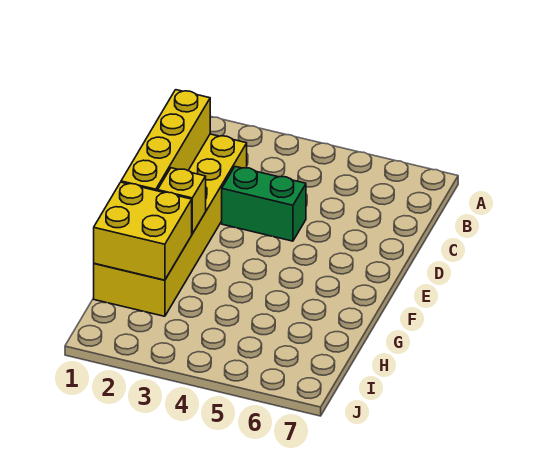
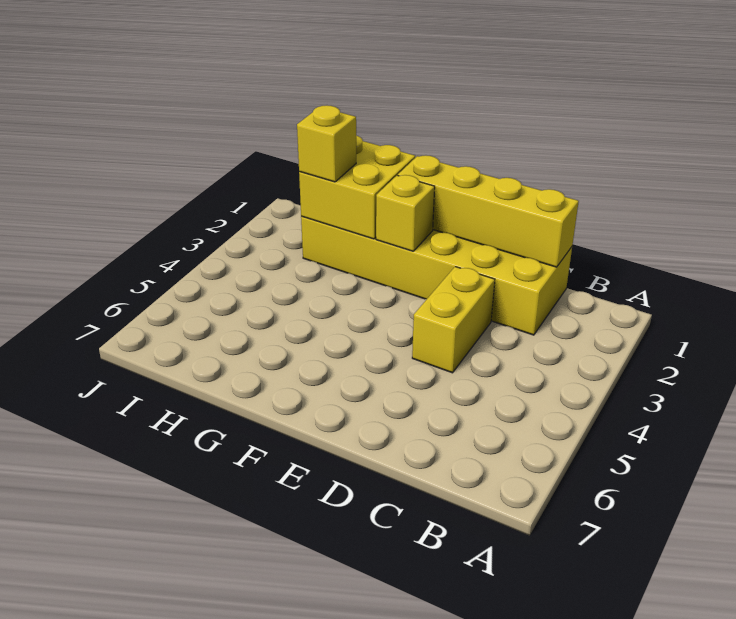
green brick D3:D4 level 1 -> yellow brick D3:D4 level 1
none -> yellow brick H2 level 3

